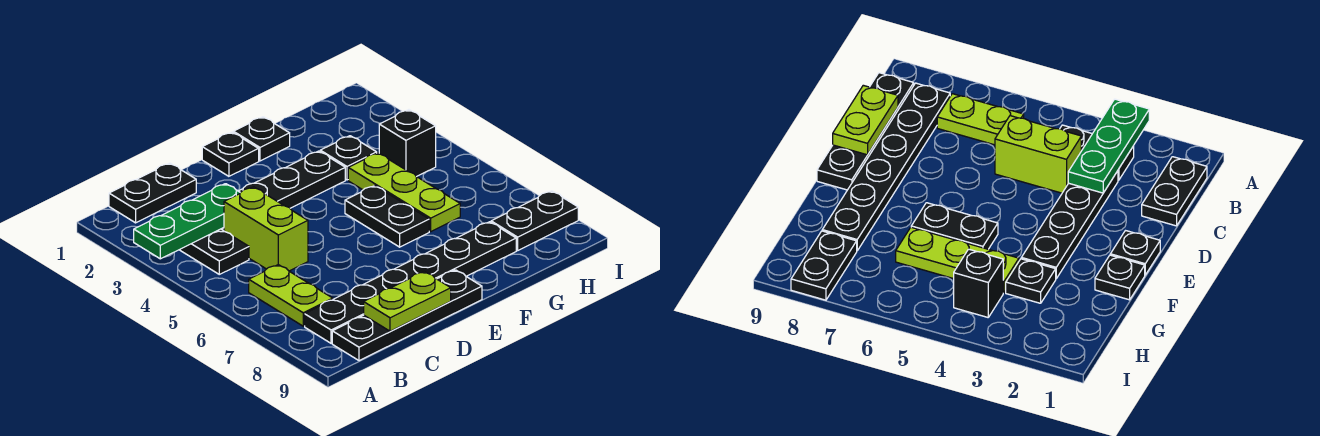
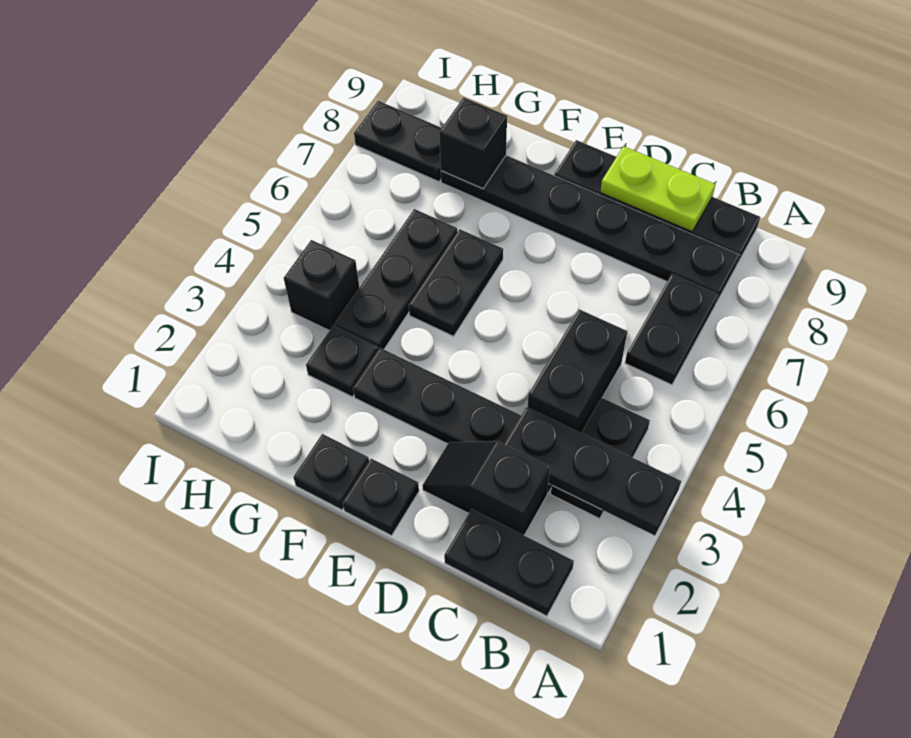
green plate A3:C3 level 2 -> black plate A3:C3 level 2
lime plate B6:B7 level 1 -> black plate B6:B7 level 1
none -> black slope C2:D2 level 1 top C
lime brick C4:C5 level 1 -> black brick C4:C5 level 1
lime plate G4:G6 level 1 -> black plate G4:G6 level 1
none -> black brick G8 level 2

